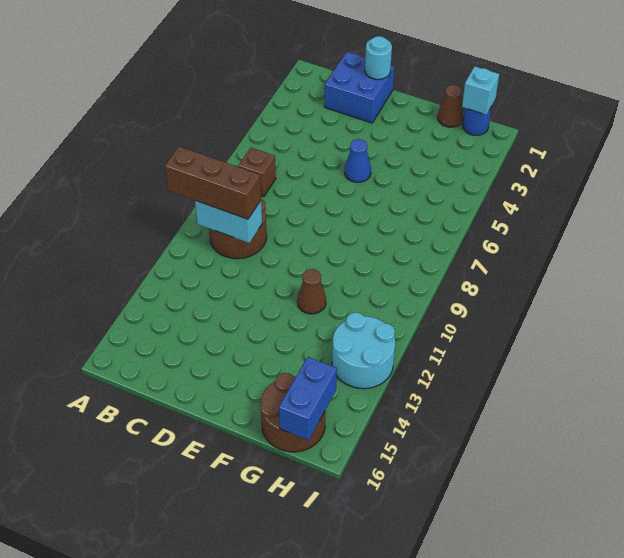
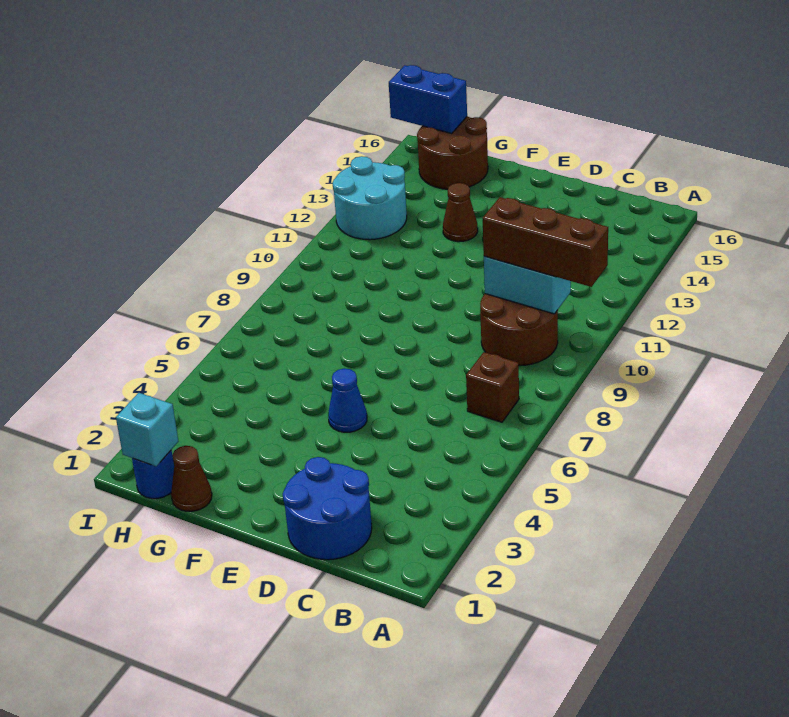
blue brick C1:D2 level 1 -> blue round brick C1:D2 level 1
cyan round brick D1 level 2 -> none
brown cone F11 level 1 -> brown cone F13 level 1
blue brick H15:H16 level 2 -> blue brick H16:I16 level 2

